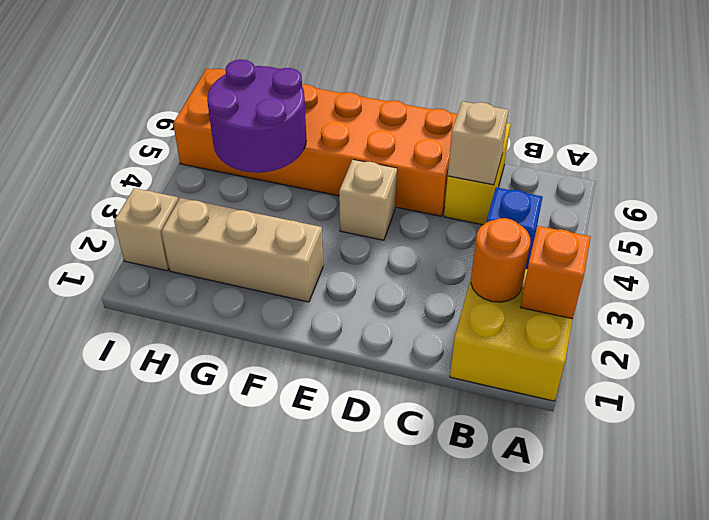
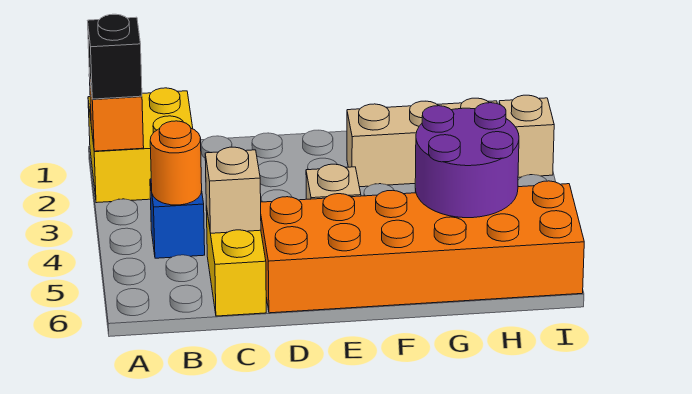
none -> black brick A2 level 3
orange round brick B2 level 2 -> orange round brick B4 level 2

